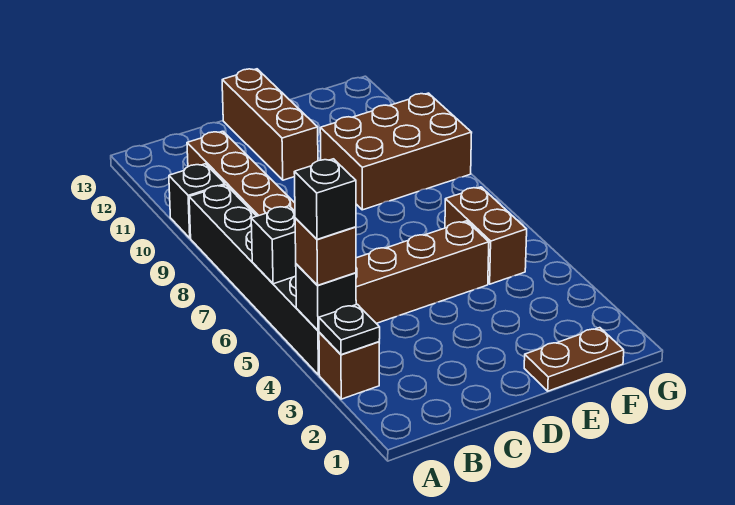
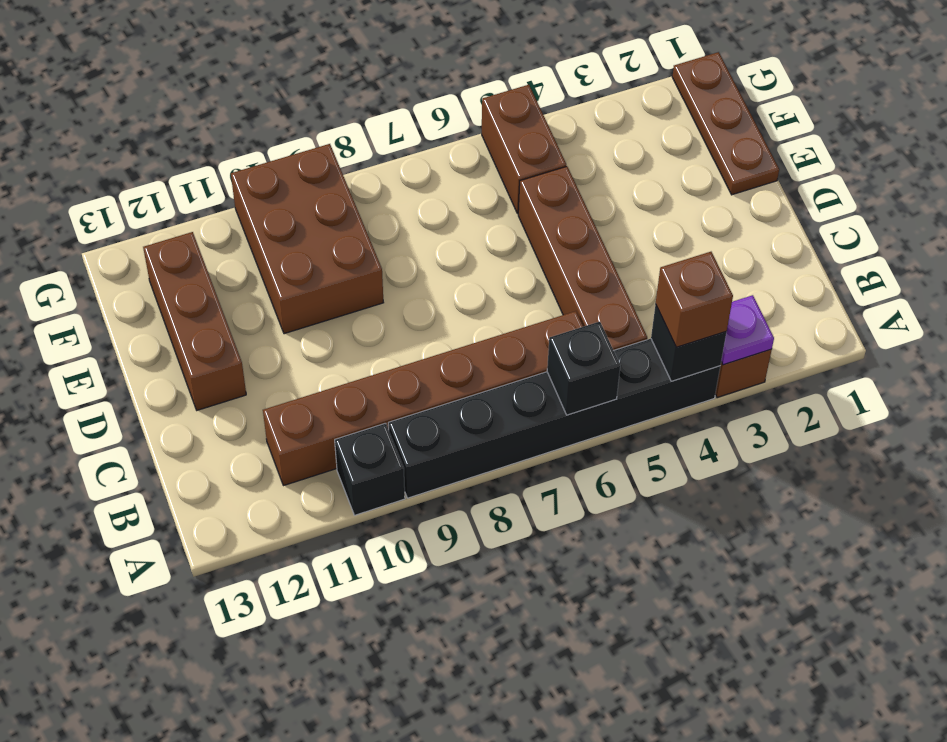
black plate A3 level 2 -> purple plate A3 level 2
black brick A4 level 4 -> none
brown brick D11:D13 level 1 -> brown brick D12:F12 level 1
brown plate E1:F1 level 1 -> brown plate E1:G1 level 1
brown brick F5:F6 level 1 -> brown brick F5:G5 level 1

